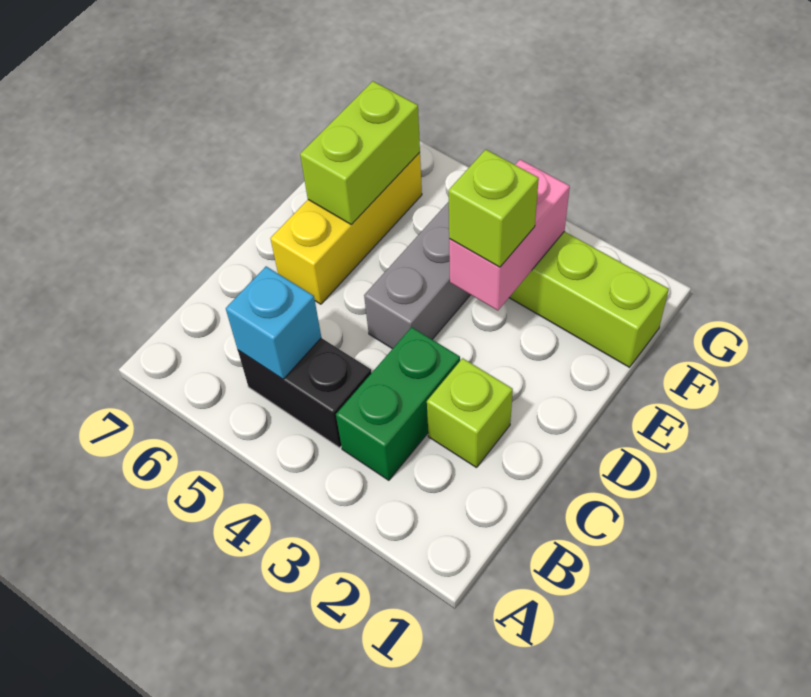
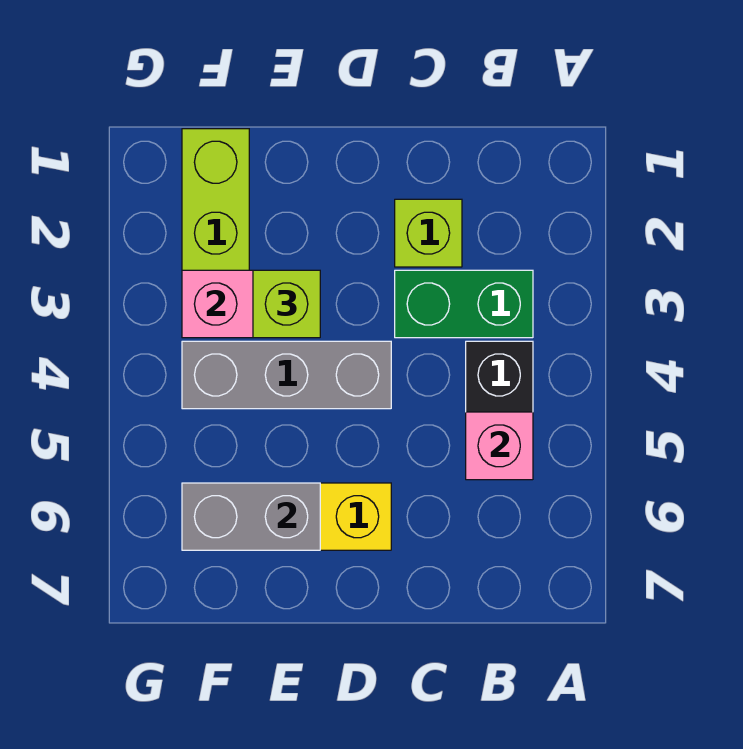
cyan brick B5 level 2 -> pink brick B5 level 2
lime brick E6:F6 level 2 -> grey brick E6:F6 level 2

